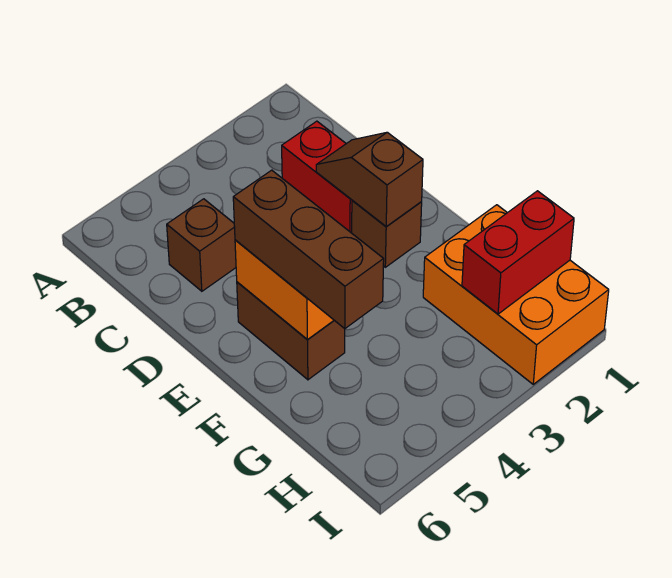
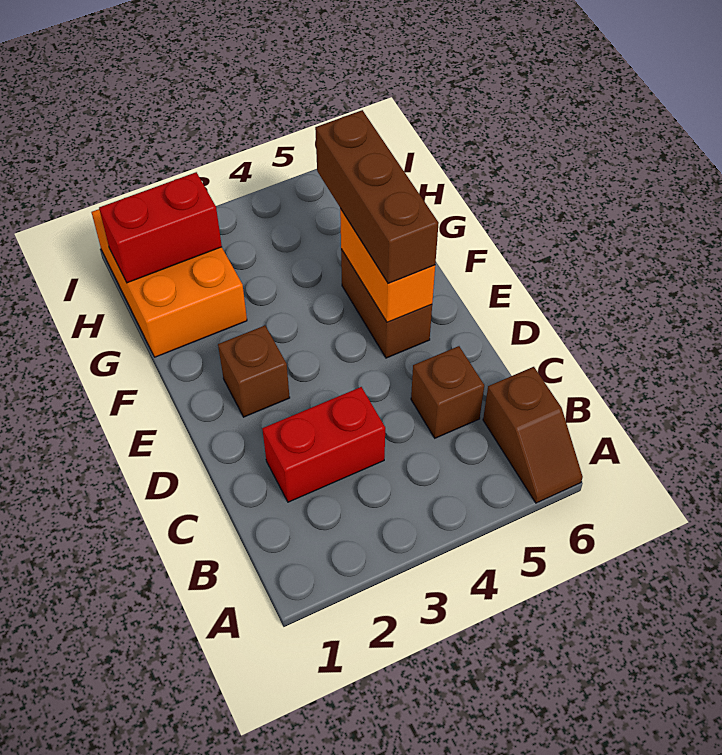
red brick C2:D2 level 1 -> red brick C2:C3 level 1
brown slope D2:E2 level 2 top E -> brown slope A6:B6 level 1 top B

